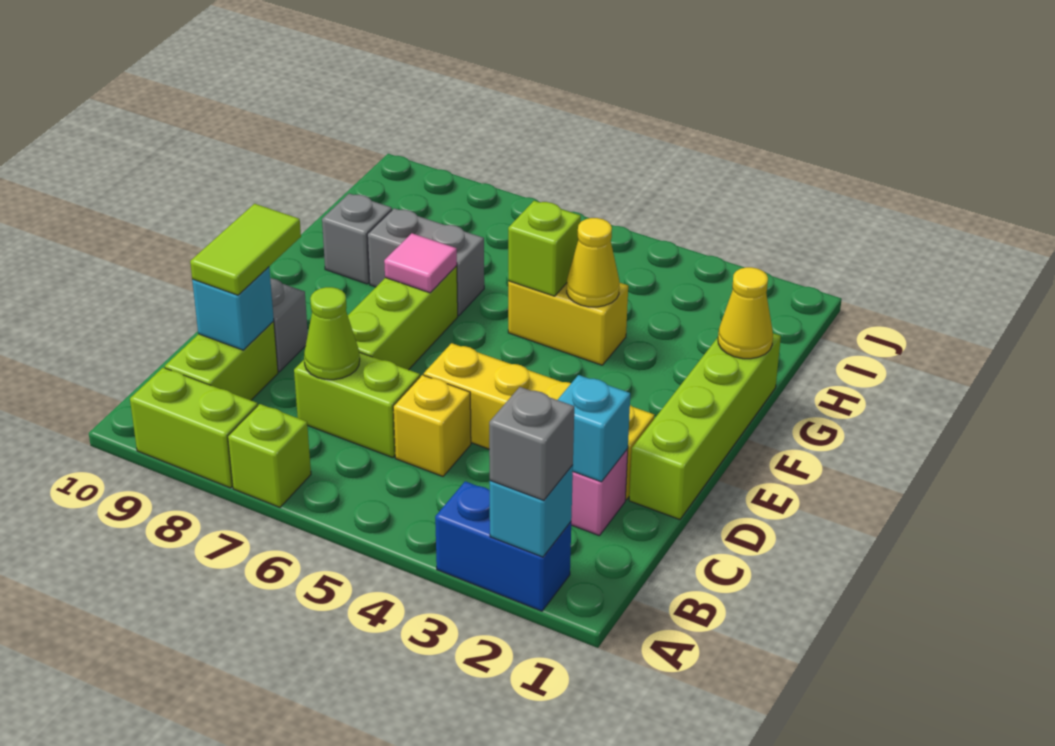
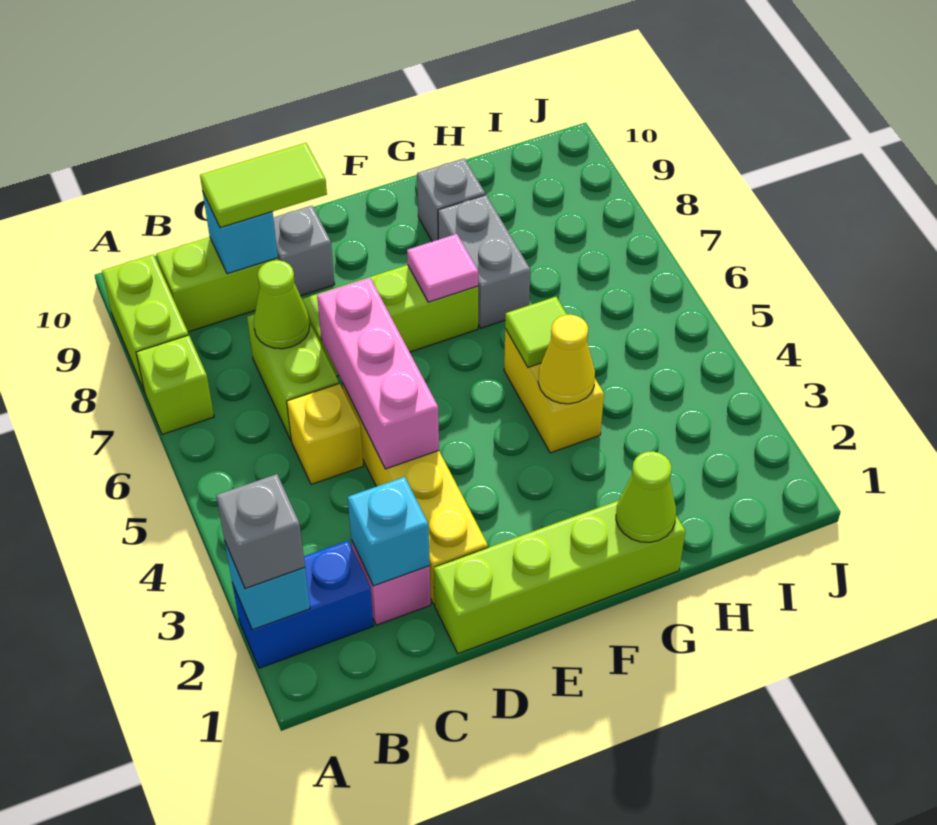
blue brick A2:A3 level 1 -> blue brick A2:B2 level 1
none -> pink brick D4:D6 level 2
yellow cone G1 level 2 -> lime cone G1 level 2
lime brick G5 level 2 -> lime tile G5 level 2

